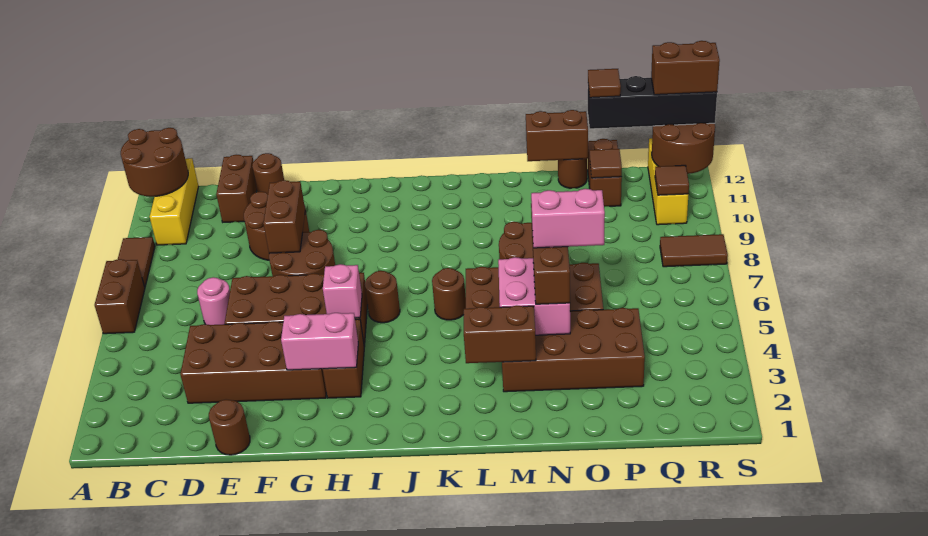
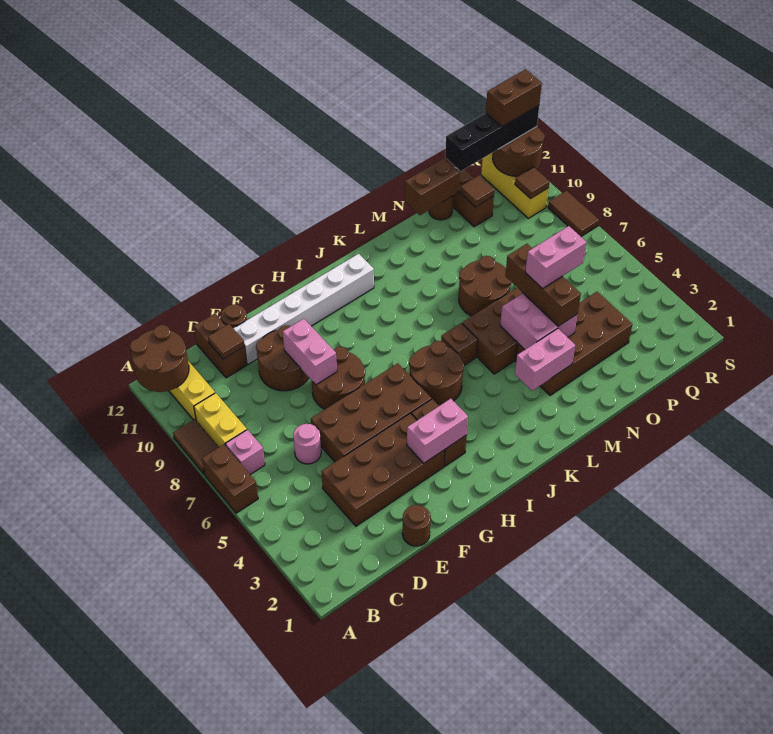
none -> yellow brick B8:B9 level 1
none -> white brick E11:J11 level 1
brown brick F8:F9 level 2 -> pink brick F8:F9 level 2
pink brick H5 level 2 -> pink brick B7 level 1
brown round brick I6 level 1 -> brown round brick I5:J6 level 1
brown round brick K6 level 1 -> brown brick K6 level 1
brown brick L3:M3 level 2 -> pink brick L3:M3 level 2
brown tile P12 level 4 -> brown tile D11 level 2
brown tile R8:S8 level 1 -> brown tile S8:S9 level 1

